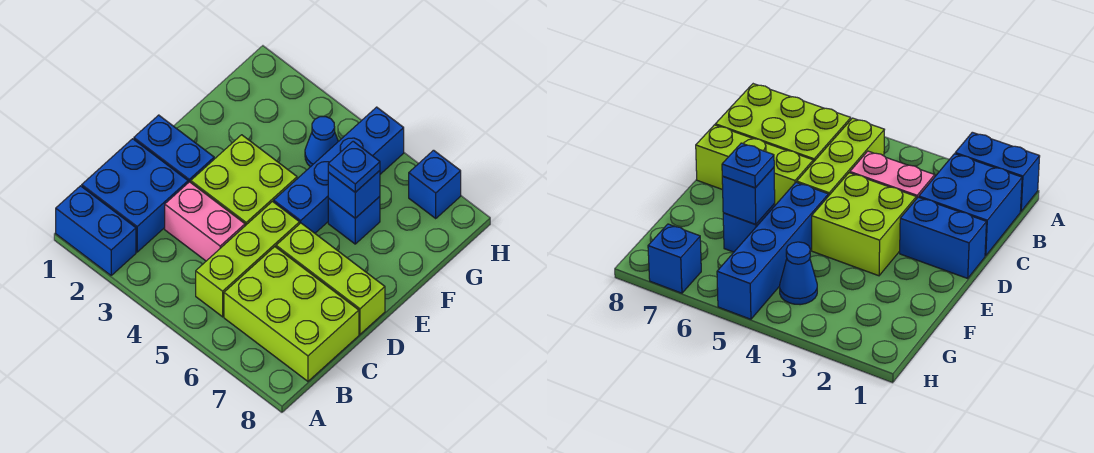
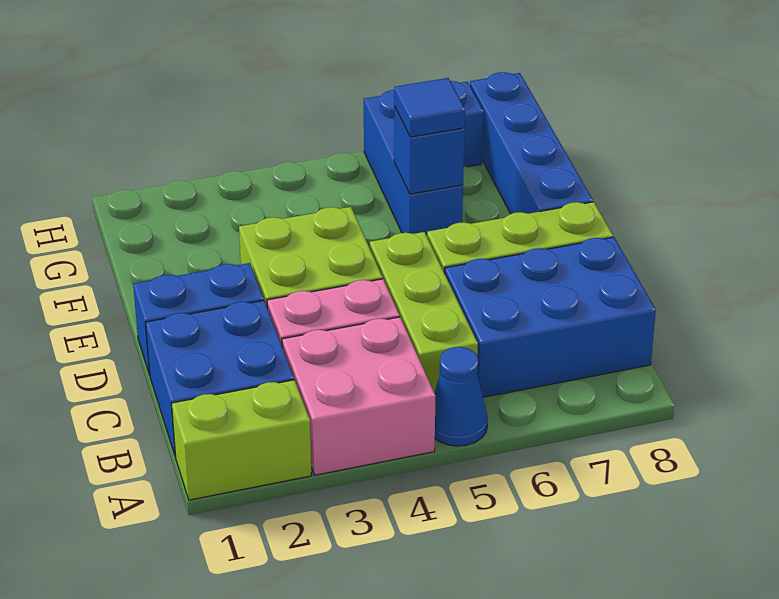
blue brick A1:A2 level 1 -> lime brick A1:A2 level 1
none -> pink brick A3:B4 level 1
lime brick B6:C8 level 1 -> blue brick B6:C8 level 1
blue brick E5:H5 level 1 -> blue brick E8:H8 level 1
blue brick F6 level 1 -> blue brick F6:H6 level 1
blue plate F6 level 3 -> blue tile F6 level 3
blue cone G4 level 1 -> blue cone A5 level 1

